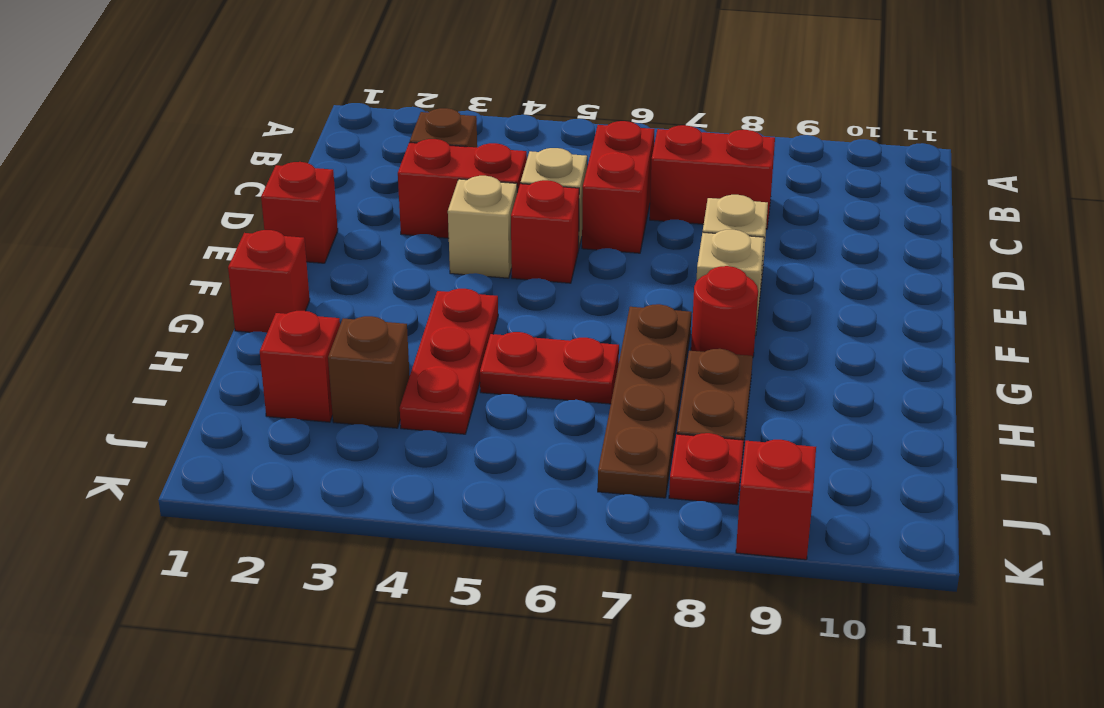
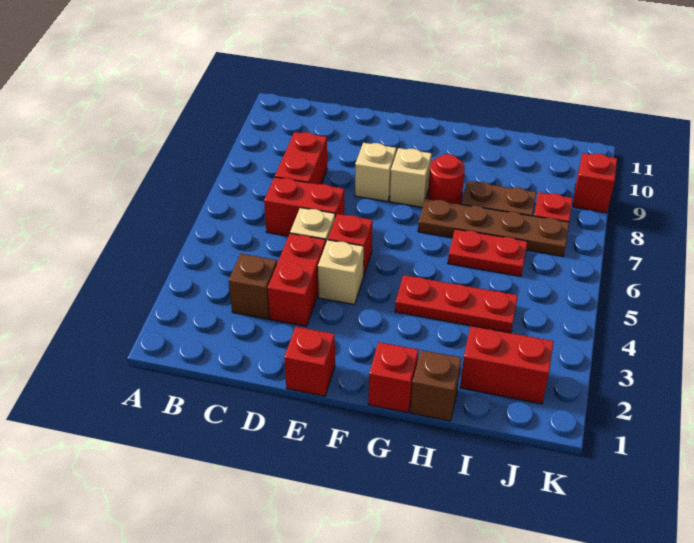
red plate H5:H6 level 1 -> red plate H6:I6 level 1
red brick I2 level 1 -> red brick I2:J2 level 1
brown brick I3 level 1 -> brown brick H1 level 1

